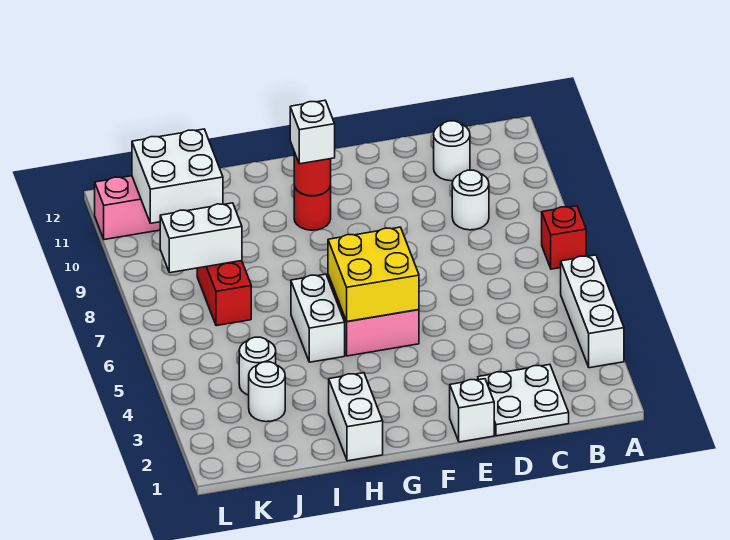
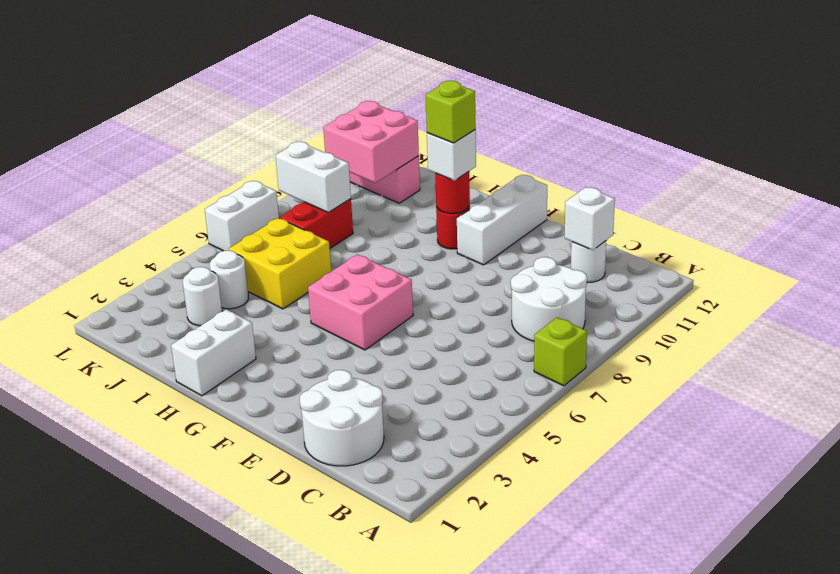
white brick A3:A5 level 1 -> white brick F10:F12 level 1
red brick A7 level 1 -> lime brick A7 level 1
white plate C1:D2 level 1 -> white round brick C1:D2 level 1
white round brick C9 level 1 -> white round brick B8:C9 level 1
white brick E1 level 1 -> white brick C11 level 2
yellow brick F5:G6 level 2 -> yellow brick I5:J6 level 1
none -> lime brick G10 level 4
white brick H5:H6 level 1 -> white brick L6:L7 level 1
white brick J10:K11 level 2 -> pink brick J10:K11 level 2

